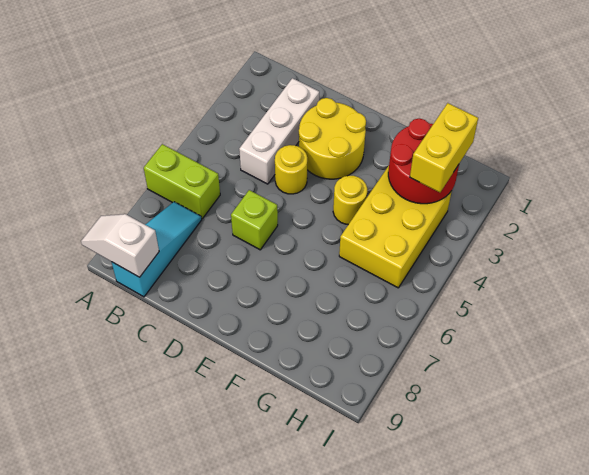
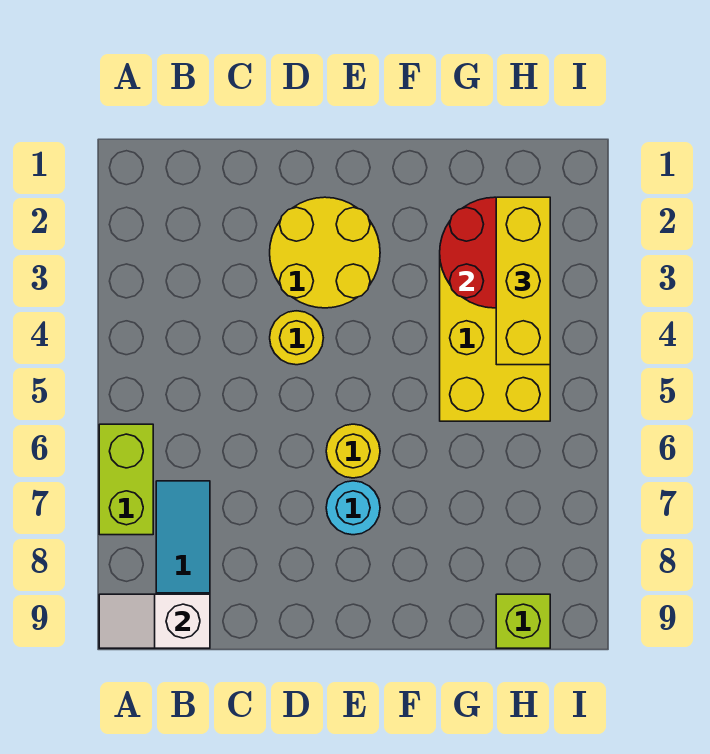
lime brick A6:B6 level 1 -> lime brick A6:A7 level 1
white brick C2:C4 level 1 -> none
lime brick D6 level 1 -> lime brick H9 level 1
none -> cyan round brick E7 level 1
yellow round brick F4 level 1 -> yellow round brick E6 level 1
yellow brick H2:H3 level 3 -> yellow brick H2:H4 level 3

